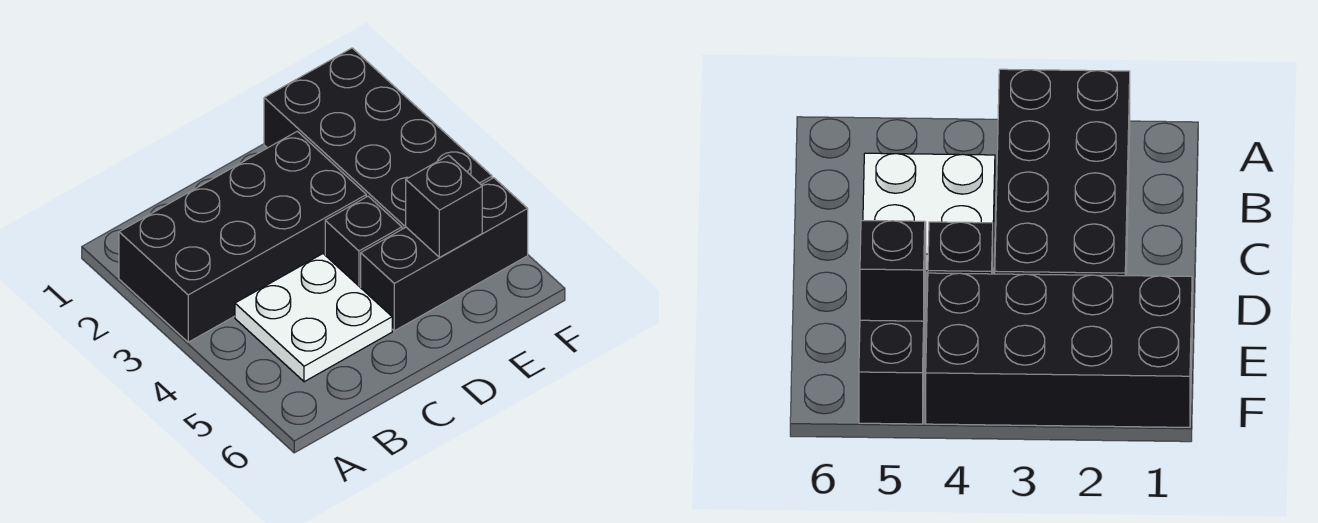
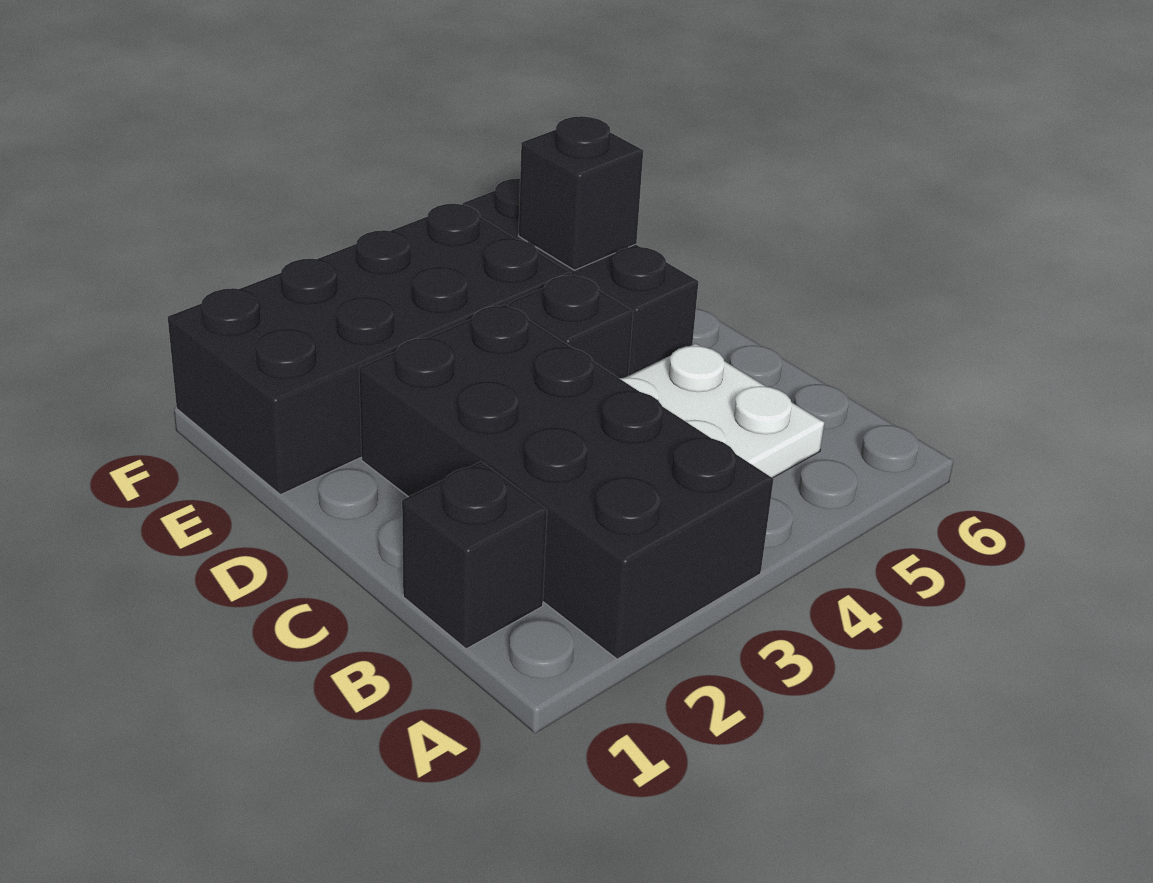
none -> black brick B1 level 1

